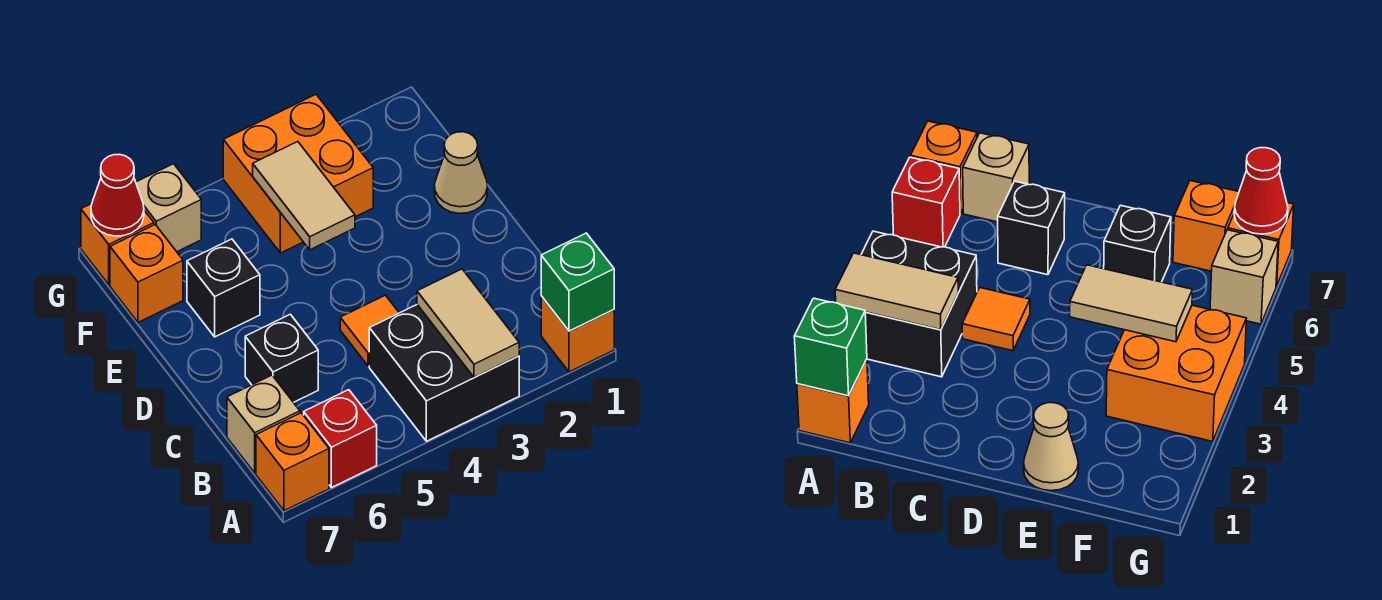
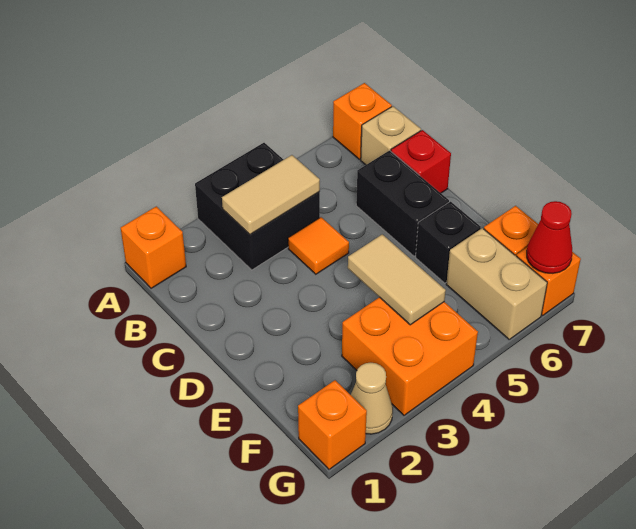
green brick A1 level 2 -> none
tan tile A3:B3 level 2 -> tan tile B3:B4 level 2
red brick A6 level 1 -> red brick C7 level 1
black brick C6 level 1 -> black brick C6:D6 level 1
tan cone E1 level 1 -> tan cone G2 level 1
none -> orange brick G1 level 1
tan brick G6 level 1 -> tan brick F6:G6 level 1

